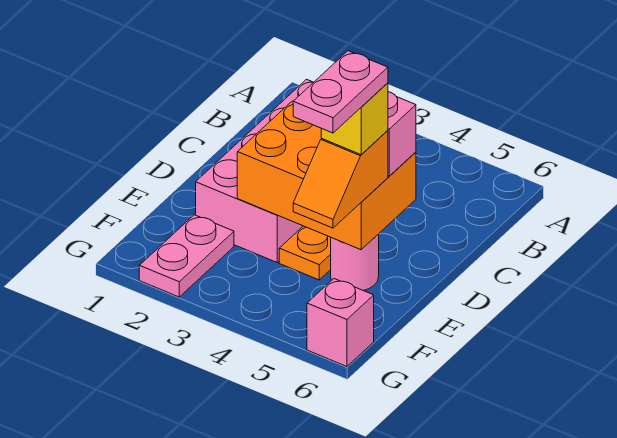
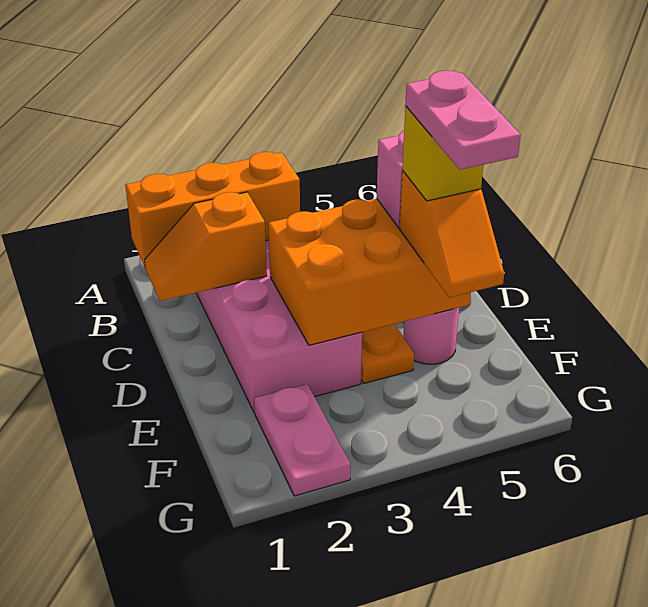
none -> orange brick B1:B3 level 2
none -> orange slope C1:C2 level 2 top 2
pink brick G6 level 1 -> none

